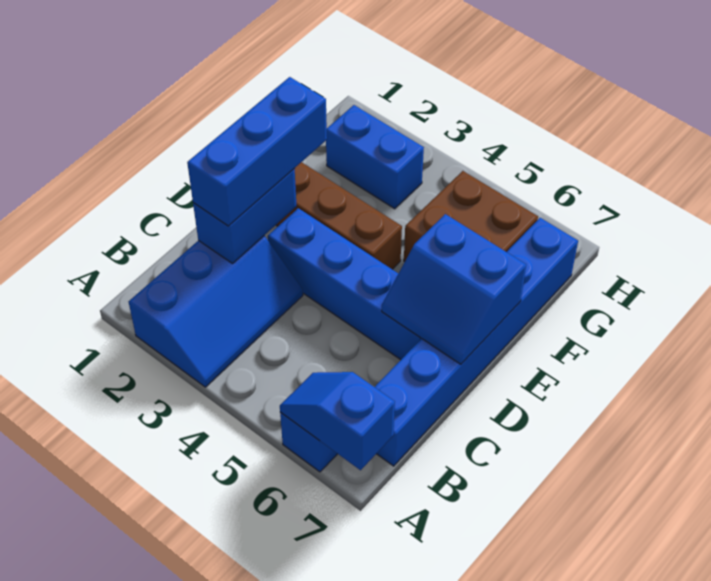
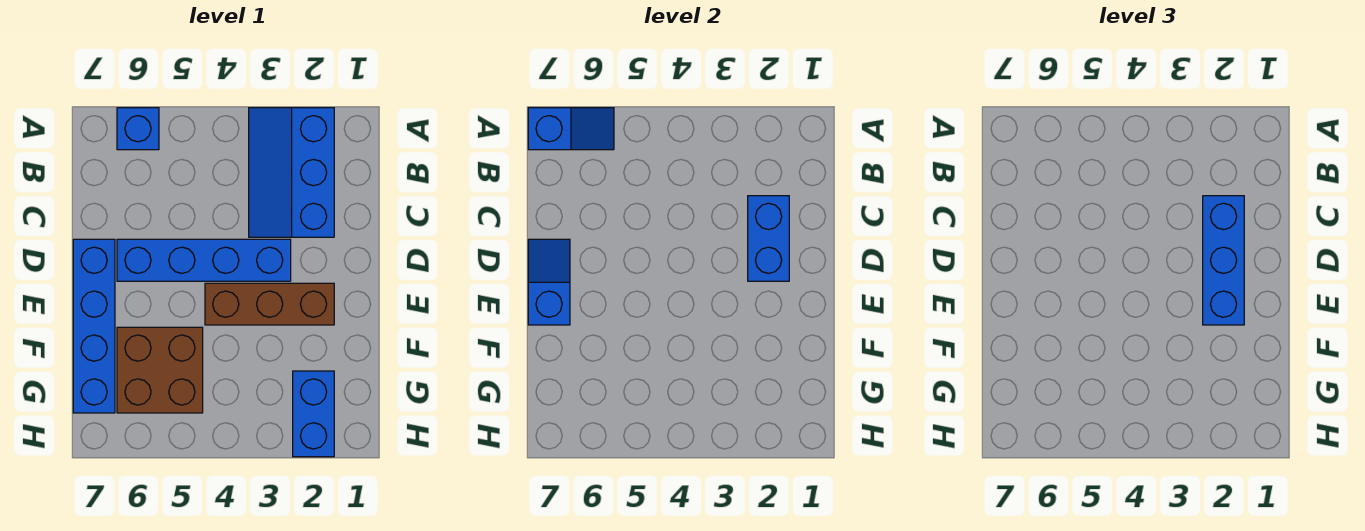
blue brick B7:G7 level 1 -> blue brick D7:G7 level 1
blue slope D6:E7 level 2 top E -> blue slope D7:E7 level 2 top E
blue brick G2:G3 level 1 -> blue brick G2:H2 level 1

